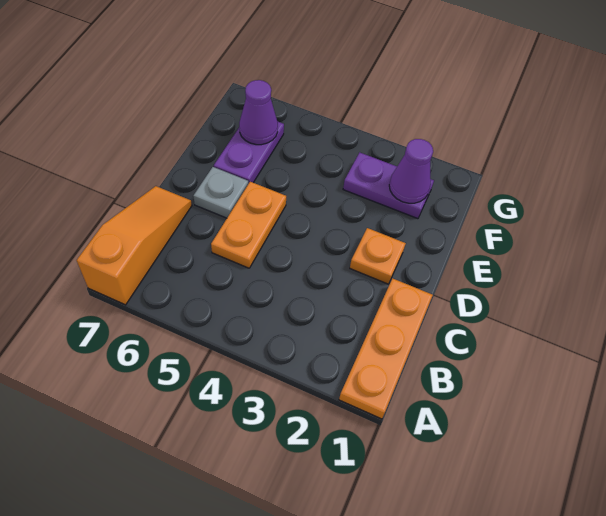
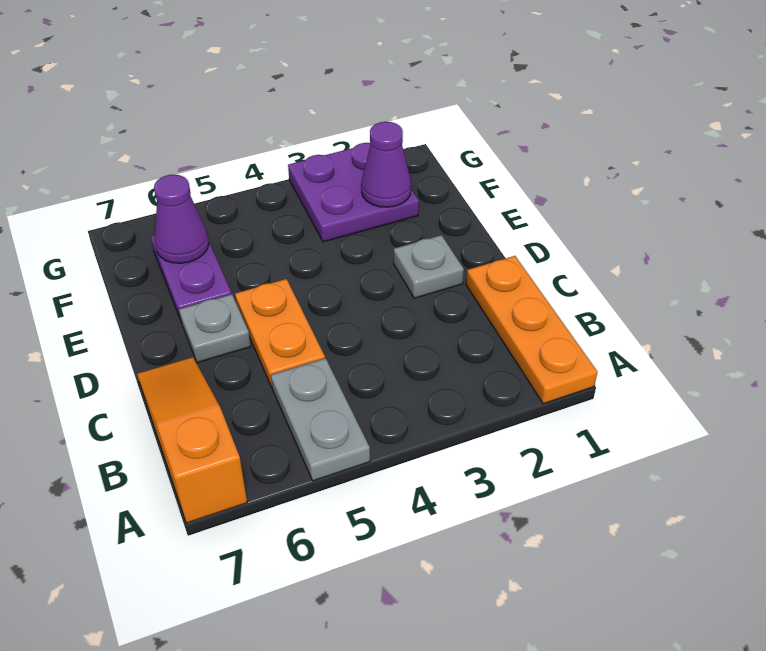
none -> grey plate A5:B5 level 1
orange plate D2 level 1 -> grey plate D2 level 1
purple plate F2:F3 level 1 -> purple plate F2:G3 level 1

